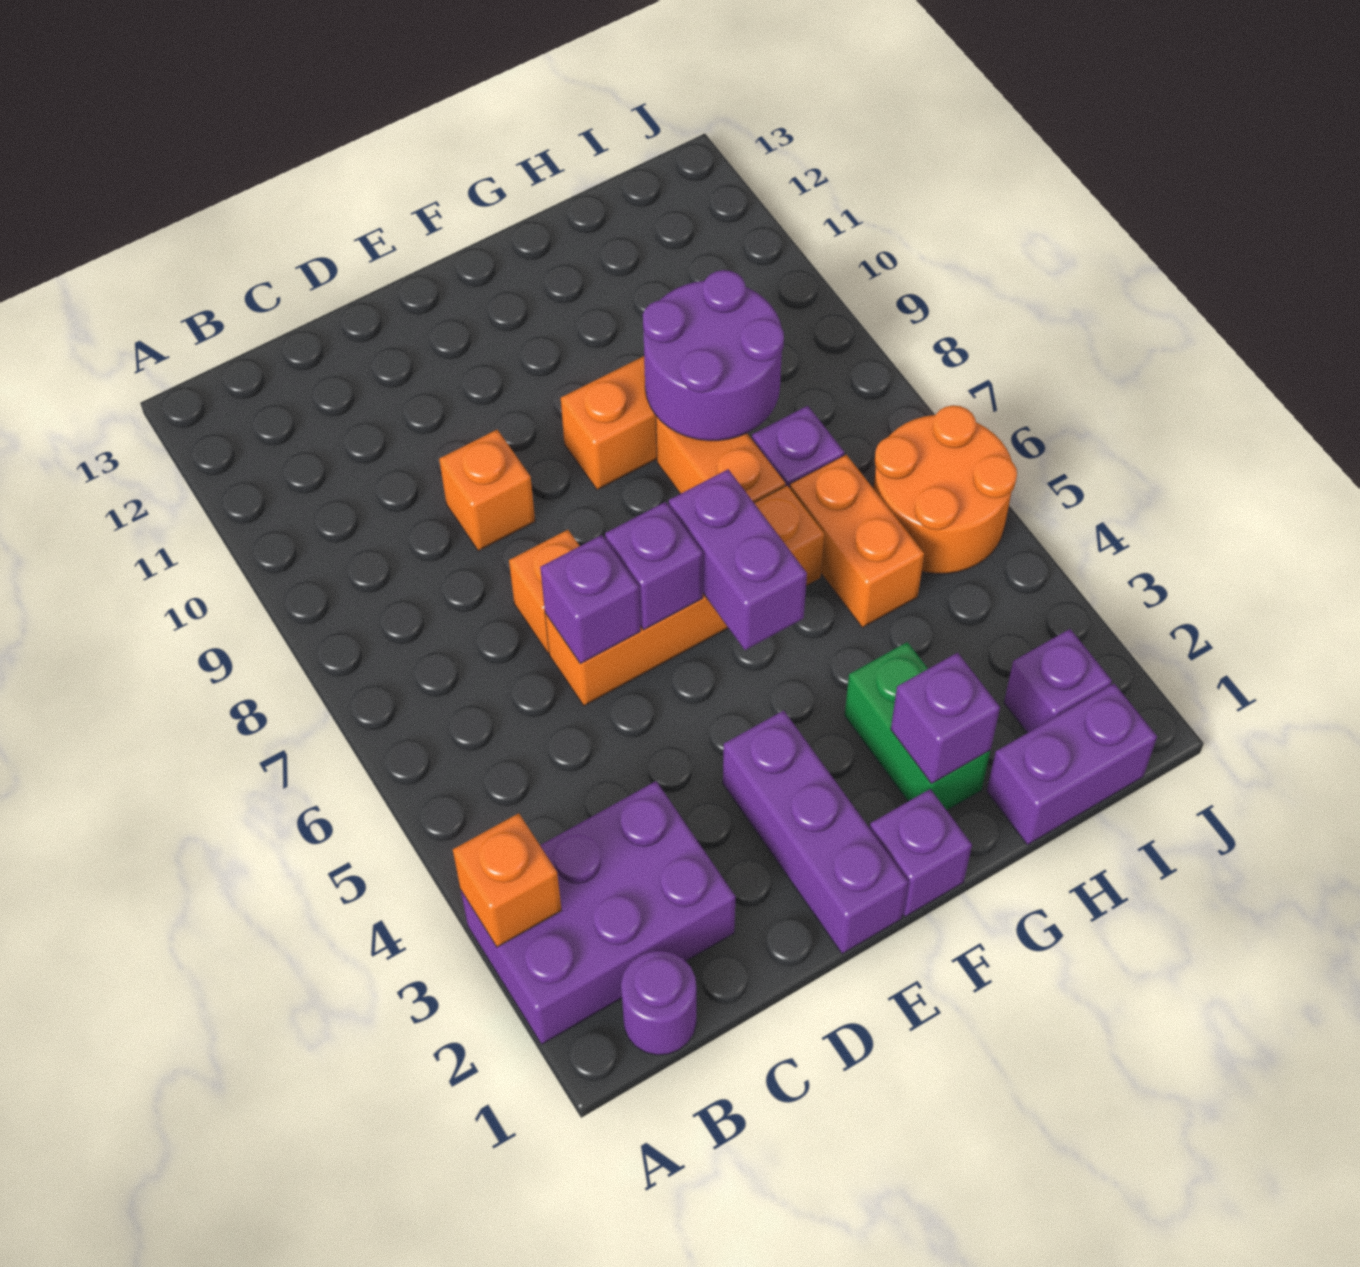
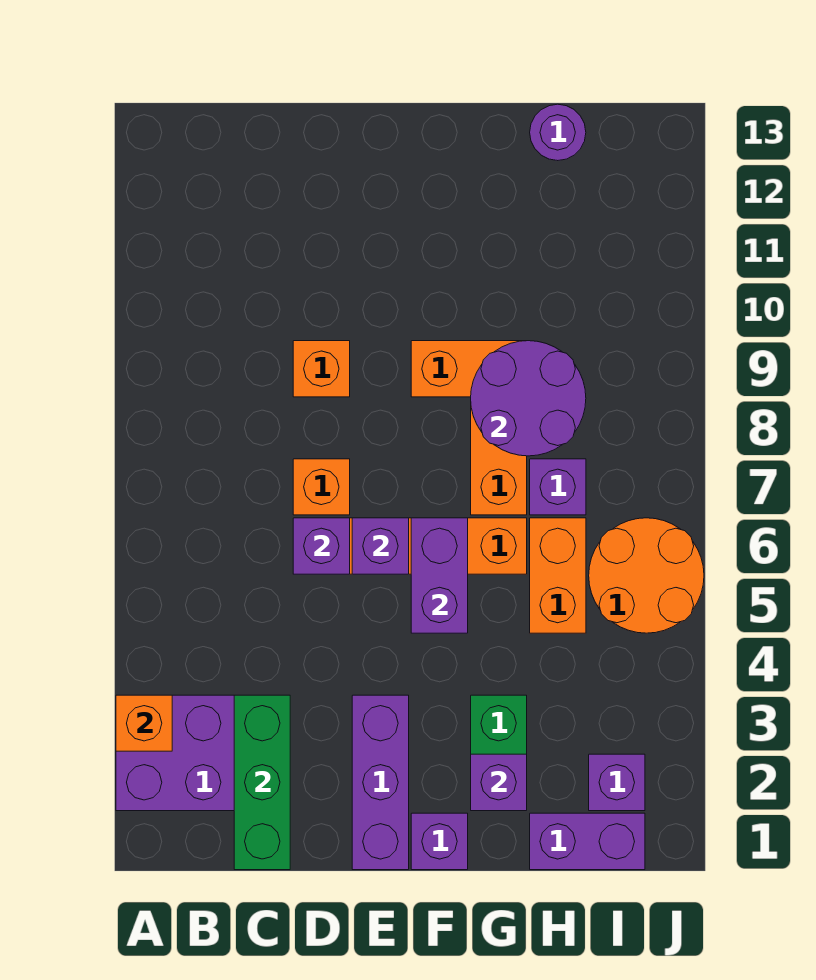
purple round brick B1 level 1 -> purple round brick H13 level 1
none -> green brick C1:C3 level 2

